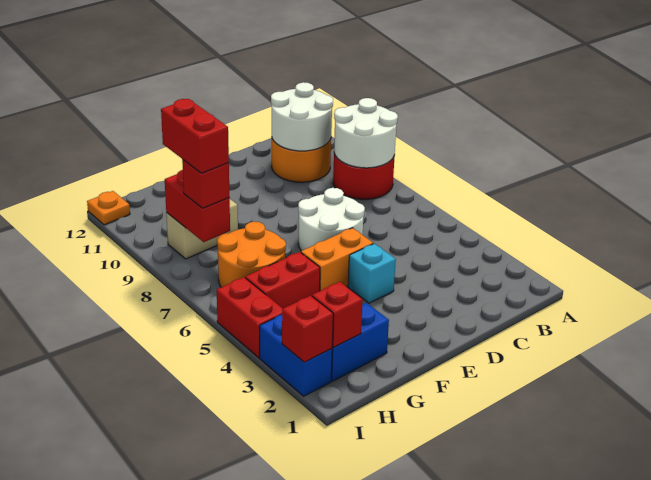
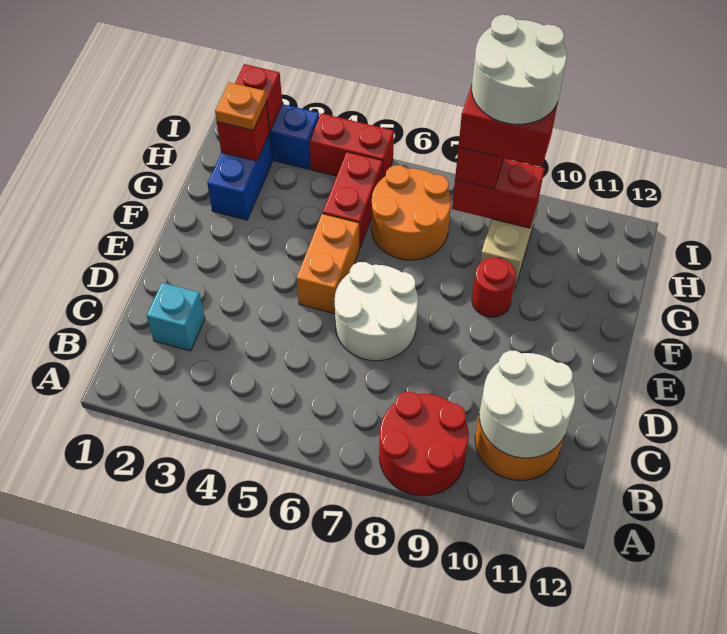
white round brick A8:B9 level 2 -> white round brick H8:I9 level 5
cyan brick E4 level 1 -> cyan brick C2 level 1
none -> red round brick F9 level 1
orange plate I12 level 1 -> orange plate H2 level 3

